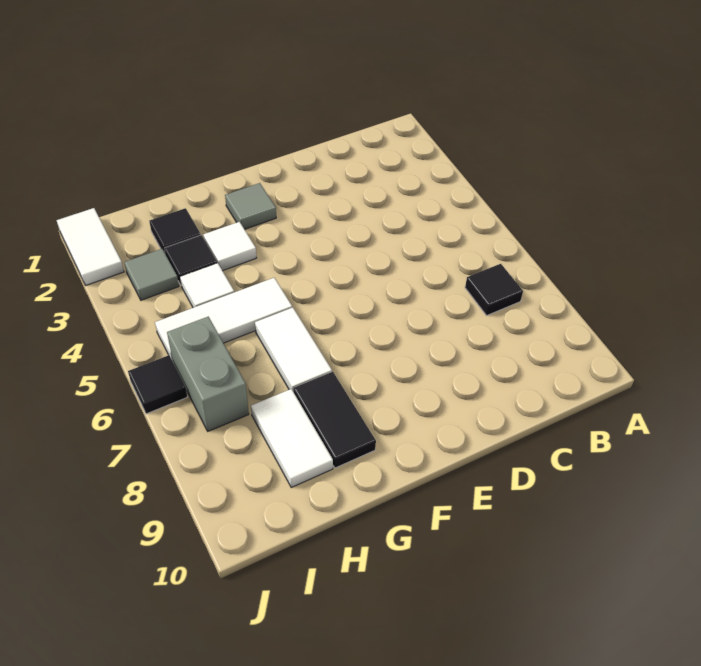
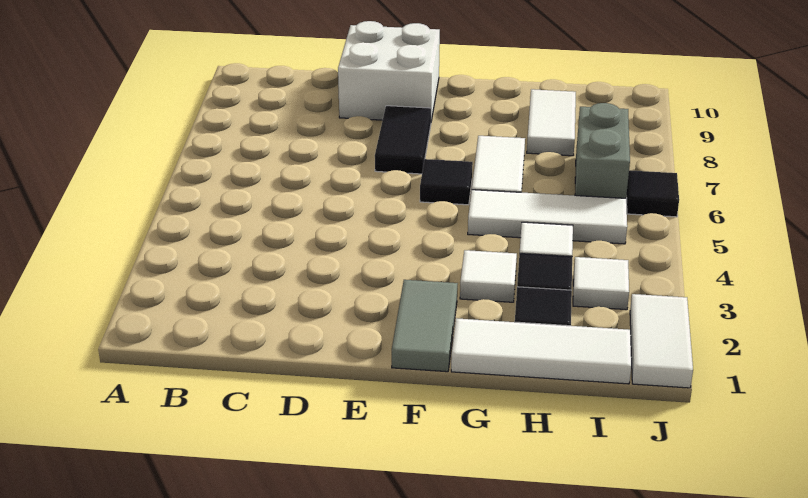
black tile B7 level 1 -> black tile F6 level 1
none -> white brick D9:E10 level 1
grey tile F2 level 1 -> grey tile F1:F2 level 1
none -> white tile G1:I1 level 1
black tile G8:G9 level 1 -> black tile E7:E8 level 1
grey tile I3 level 1 -> white tile I3 level 1

